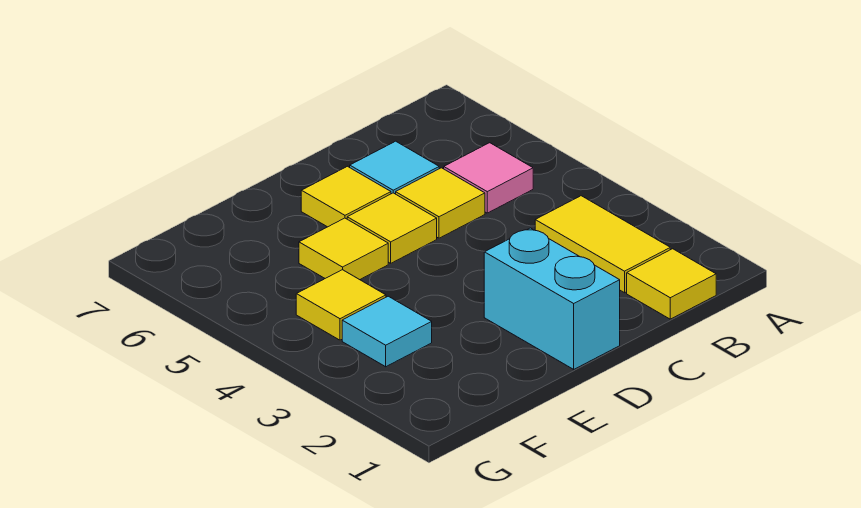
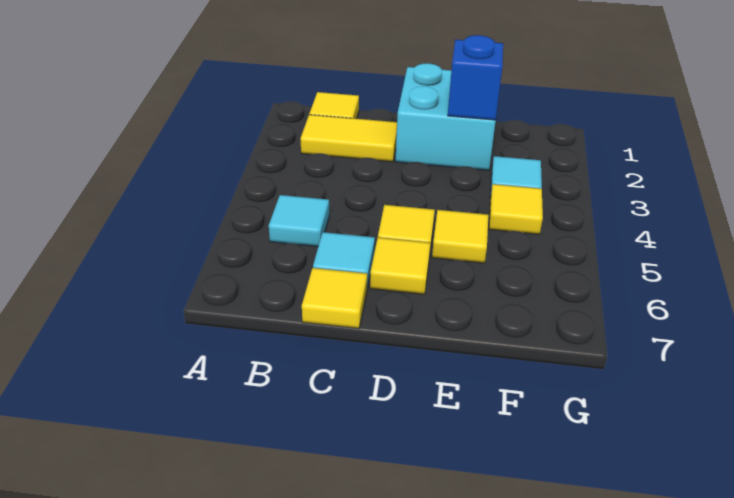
yellow tile B2:B3 level 1 -> yellow tile B2:C2 level 1
pink tile B5 level 1 -> cyan tile B5 level 1
yellow tile C5 level 1 -> yellow tile C7 level 1
cyan brick D1:D2 level 1 -> cyan brick D1:E2 level 1
none -> blue brick E2 level 2

